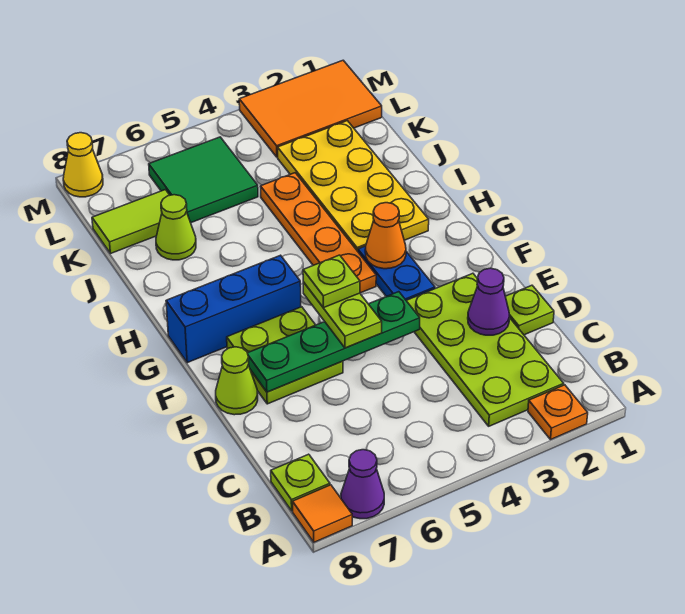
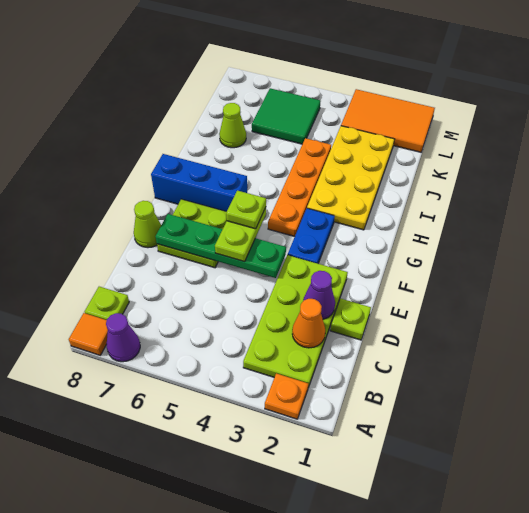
orange cone G3 level 2 -> orange cone C2 level 2
lime tile K7:K8 level 1 -> none
yellow cone M8 level 1 -> none

